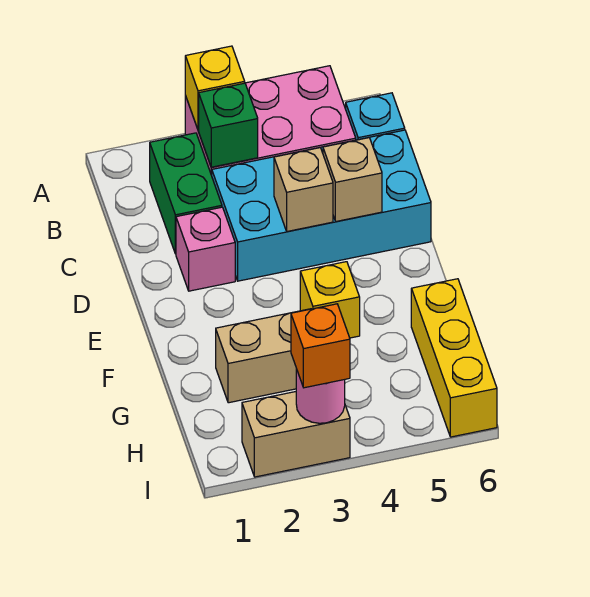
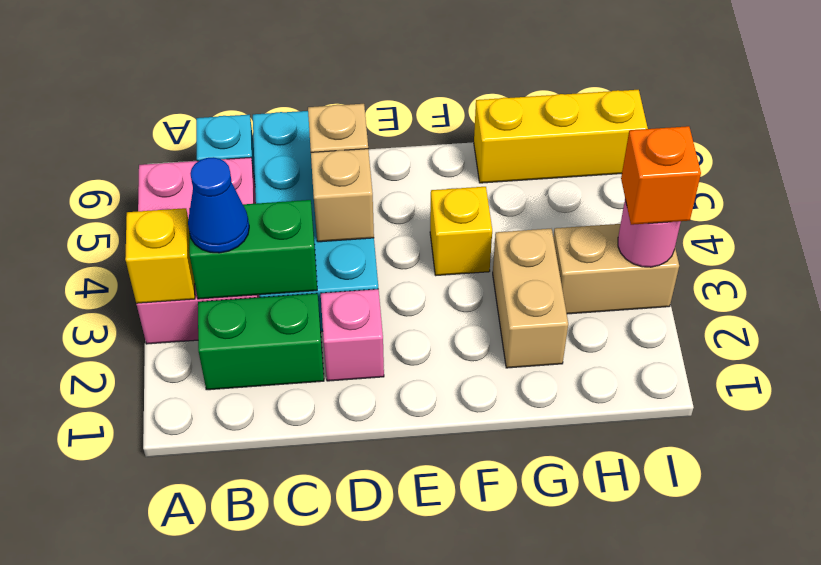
green brick B3 level 2 -> green brick B3:C3 level 2
none -> blue cone B3 level 3
tan brick I2:I3 level 1 -> tan brick H3:I3 level 1

